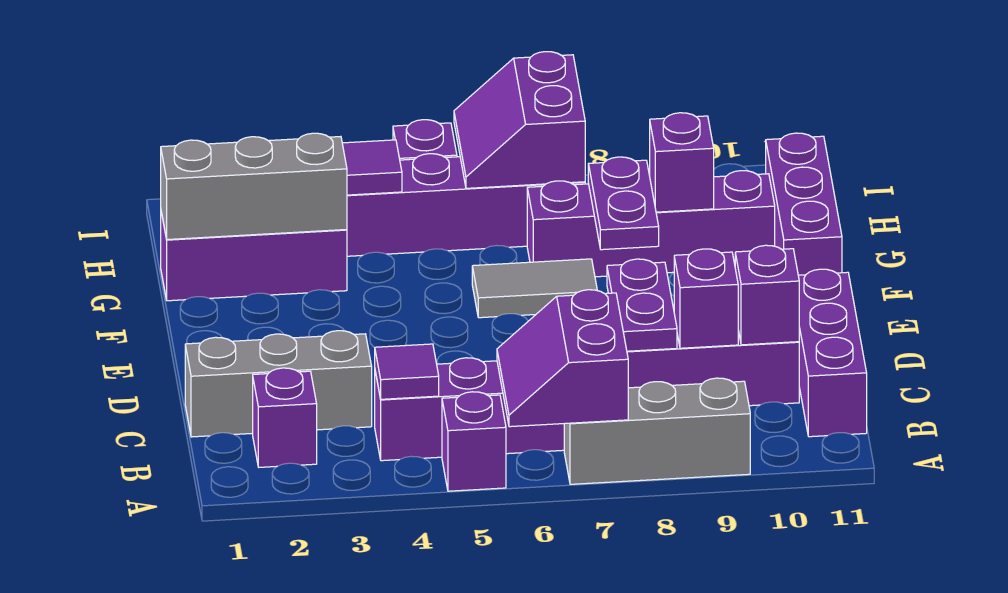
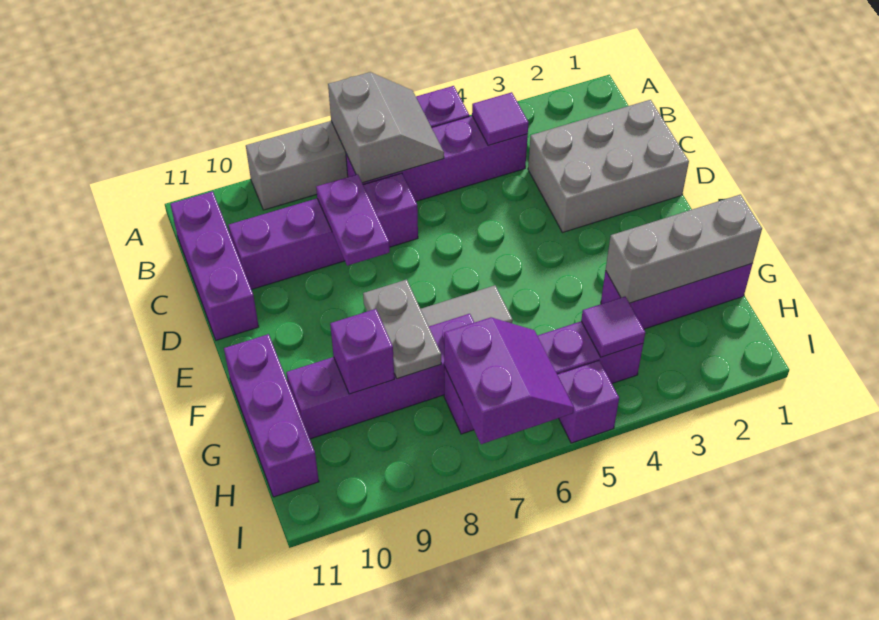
purple slope A6:B7 level 2 top 7 -> grey slope A6:B7 level 2 top 7
purple brick B2 level 1 -> none
grey brick C1:C3 level 1 -> grey brick C1:D3 level 1
purple brick C9 level 2 -> none
purple brick C10 level 2 -> none
purple plate F8:G8 level 2 -> grey plate F8:G8 level 2

